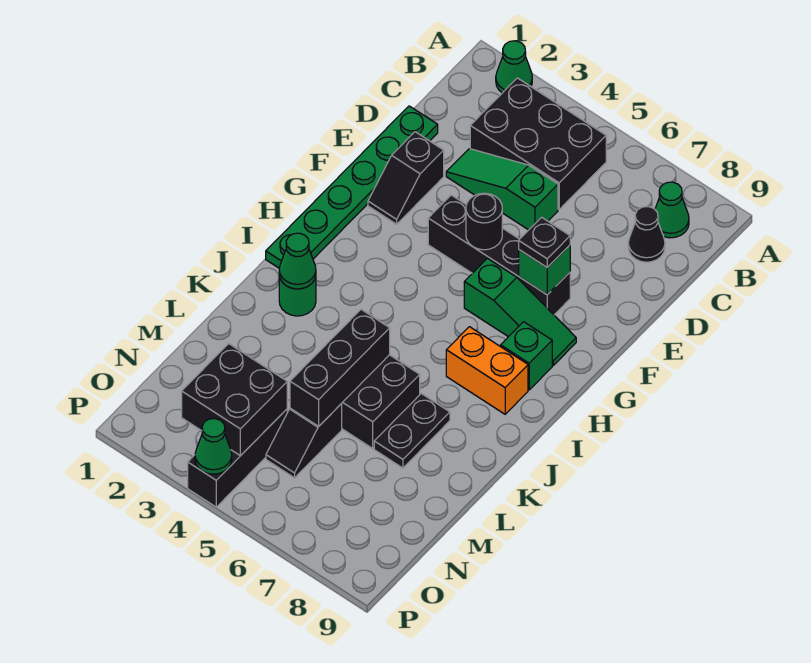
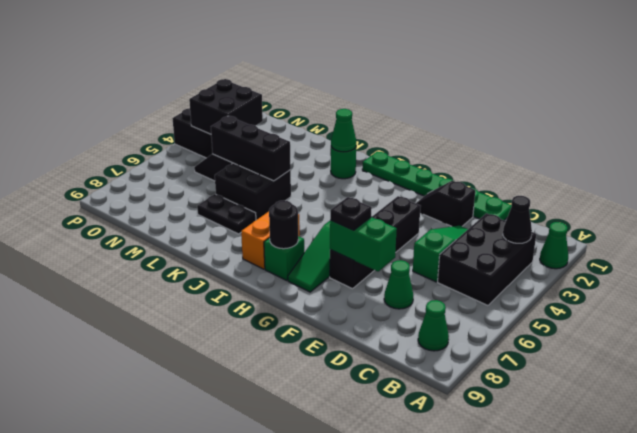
black cone C8 level 1 -> black cone B3 level 2
black round brick F5 level 2 -> black round brick H8 level 2
green brick F7 level 2 -> green brick E7:F7 level 2
green cone P4 level 2 -> green cone D7 level 1

